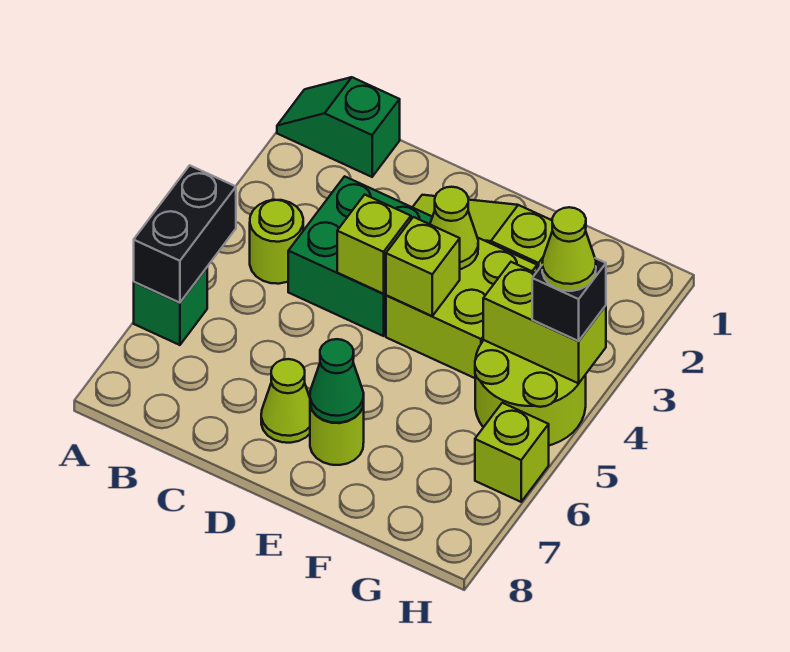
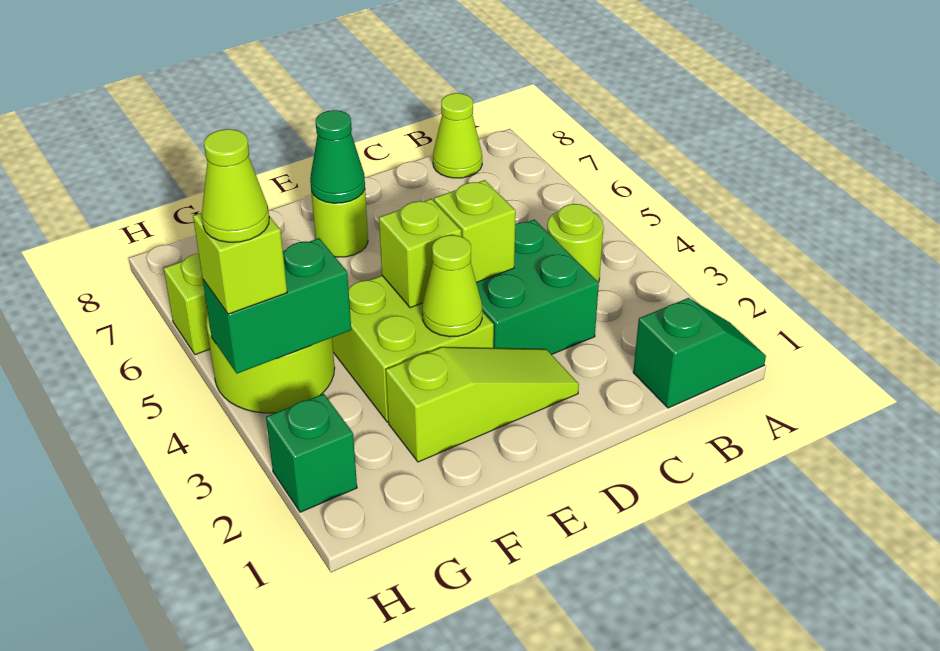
black brick A5:A6 level 2 -> none
green brick A6 level 1 -> green brick H2 level 1
lime cone D7 level 1 -> lime cone B8 level 1
lime brick G4:H4 level 2 -> green brick G4:H4 level 2
black brick H4 level 3 -> lime brick H4 level 3

